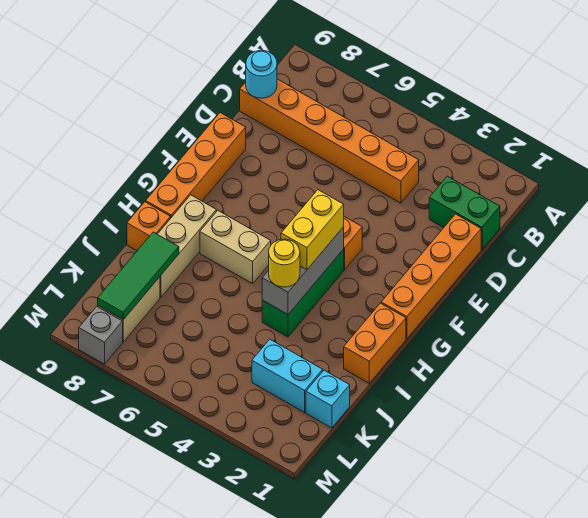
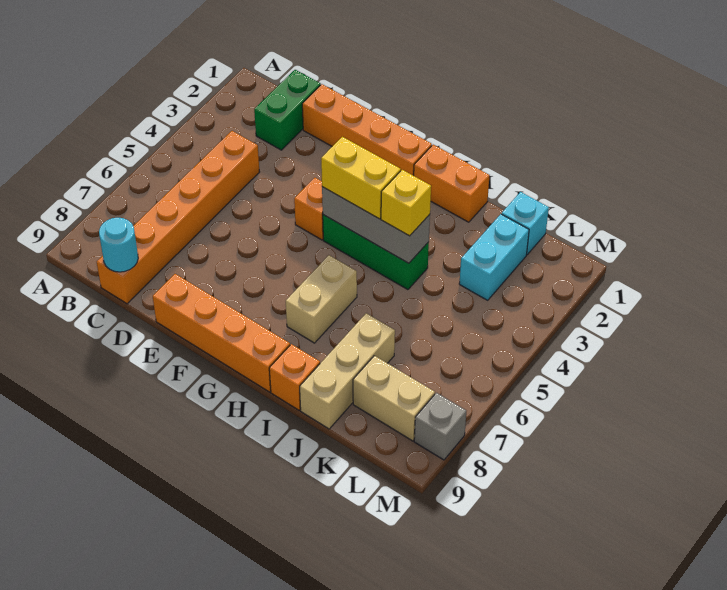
tan brick H8:J8 level 1 -> tan brick J7:J9 level 1
yellow round brick I4 level 3 -> yellow brick I4 level 3
green tile J8:L8 level 2 -> none

